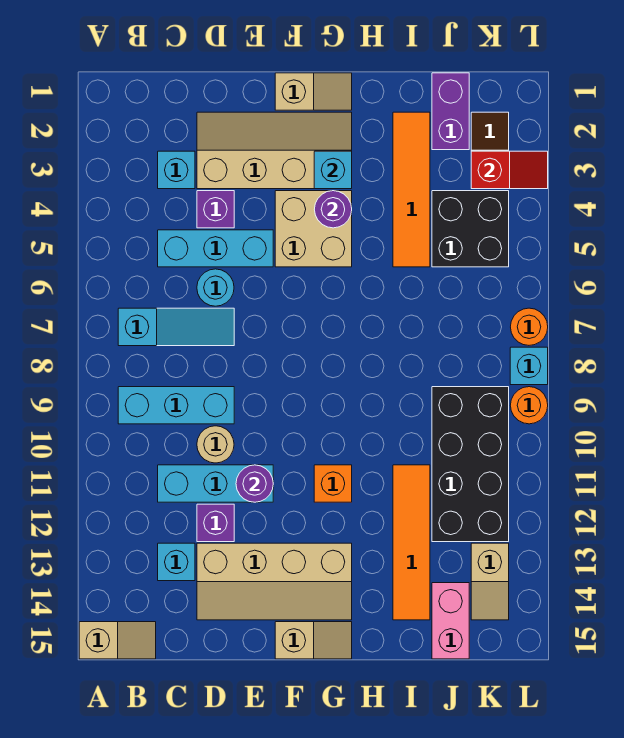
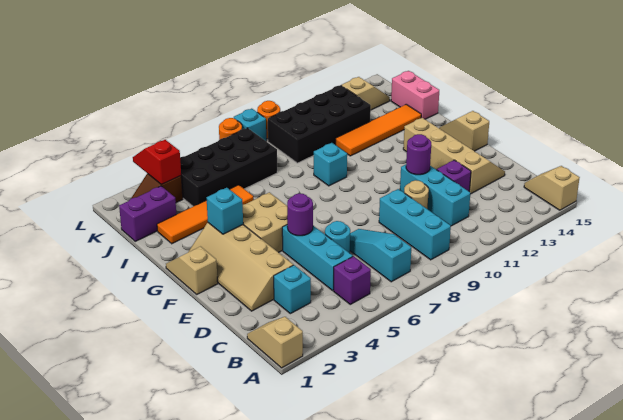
none -> tan slope A1:B1 level 1 top A
cyan brick C13 level 1 -> cyan brick H9 level 1
purple brick D4 level 1 -> purple brick B5 level 1
purple round brick G4 level 2 -> purple round brick E5 level 2
orange brick G11 level 1 -> none
black brick J4:K5 level 1 -> black brick J4:K7 level 1
pink brick J14:J15 level 1 -> pink brick I15:J15 level 1

